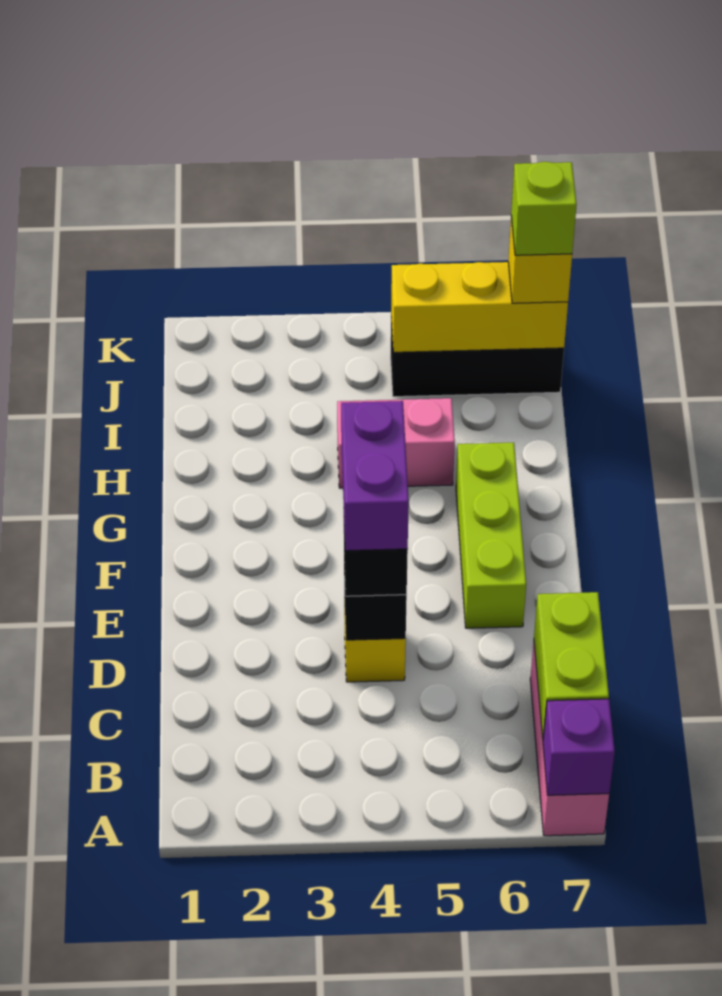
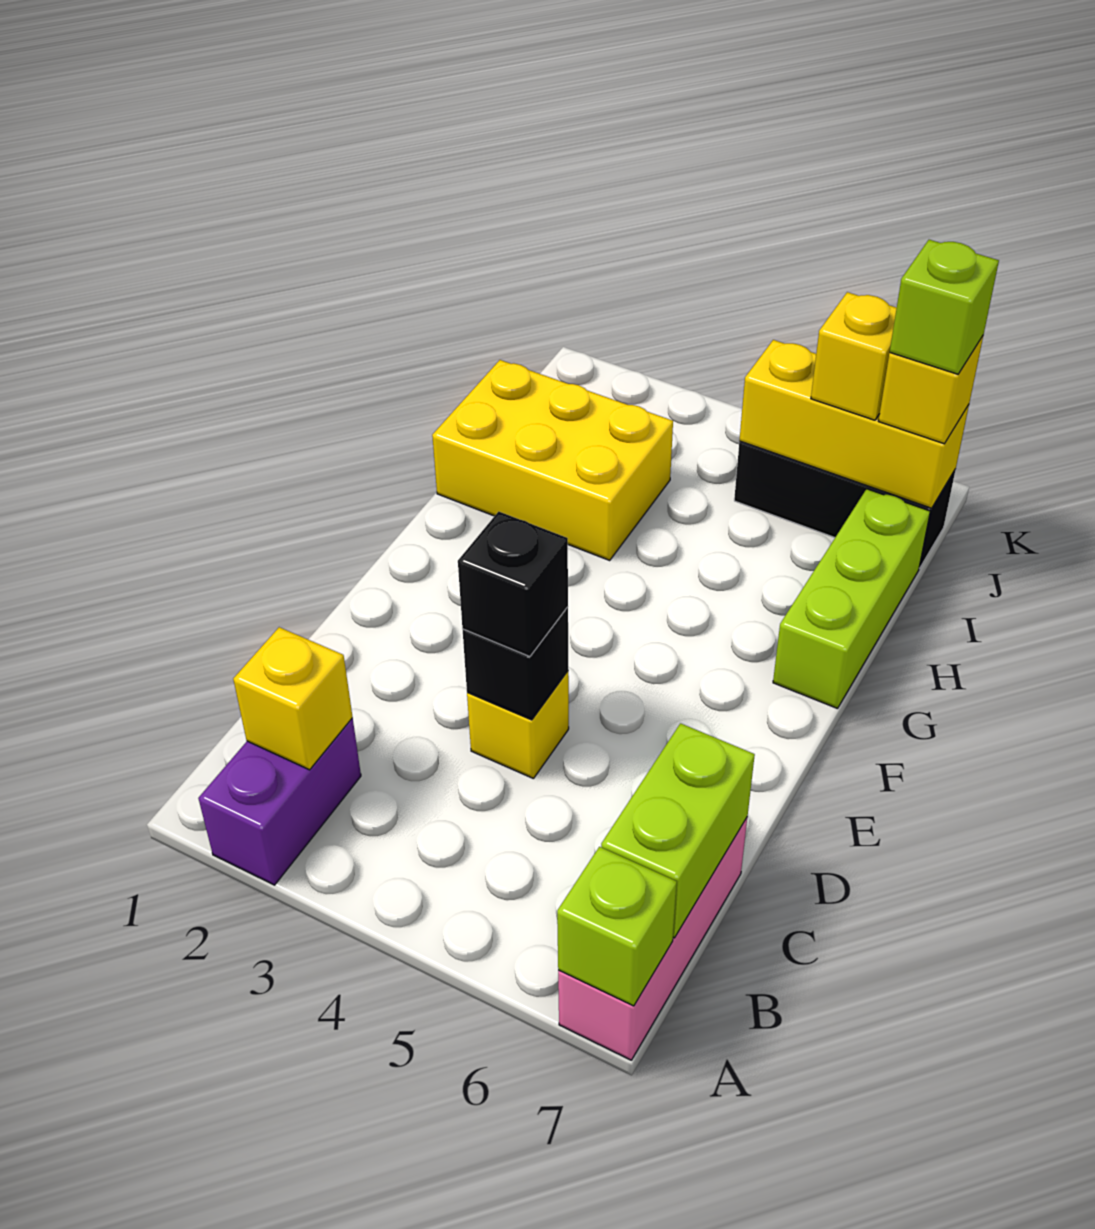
purple brick A7 level 2 -> lime brick A7 level 2
none -> yellow brick B2 level 2
purple brick D4:E4 level 4 -> purple brick A2:B2 level 1
lime brick E6:G6 level 1 -> lime brick G7:I7 level 1
none -> yellow brick H1:I3 level 1
pink brick H4:H5 level 1 -> none
none -> yellow brick J6 level 3

